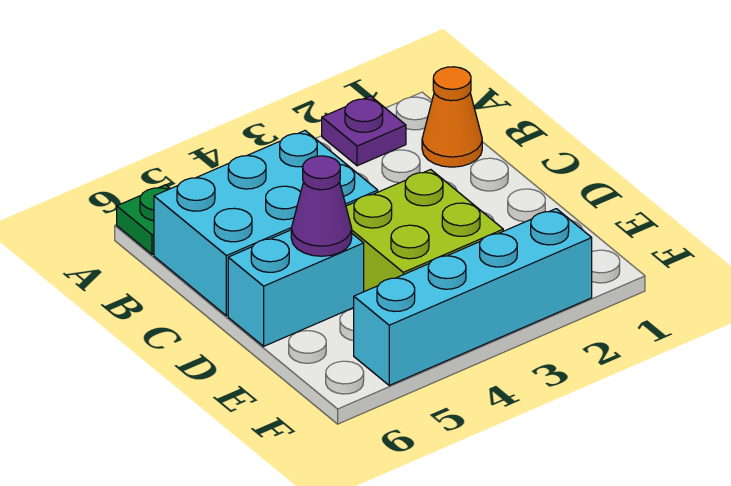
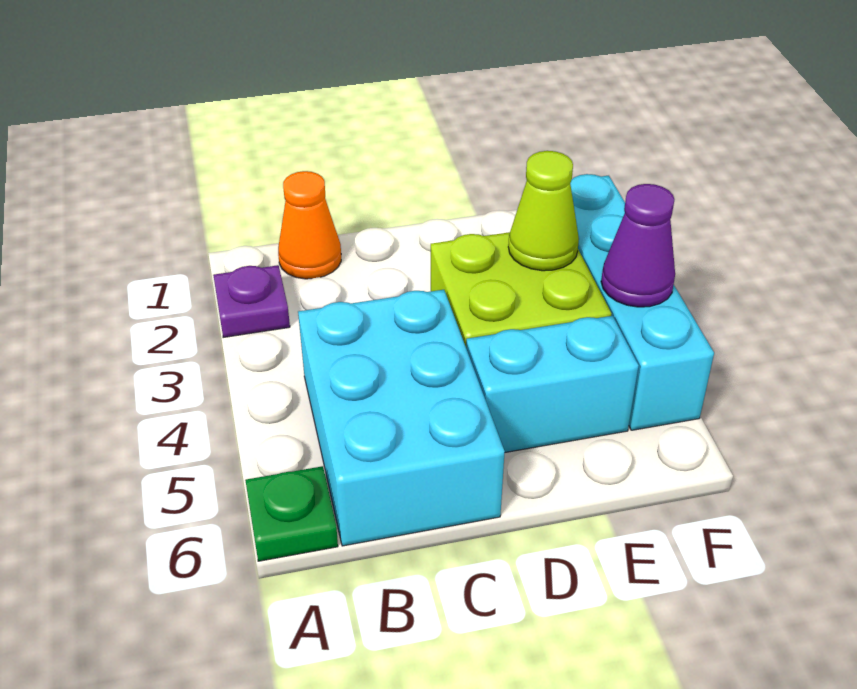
cyan brick D5:D6 level 1 -> cyan brick D5:E5 level 1
purple cone D5 level 2 -> purple cone F4 level 2
none -> lime cone E3 level 2

